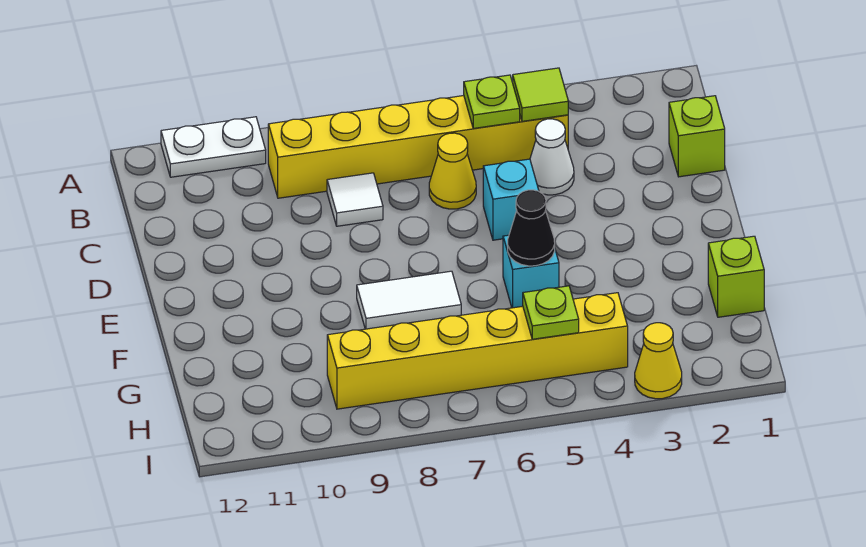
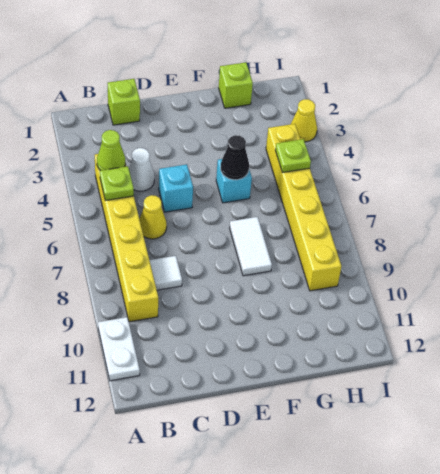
lime tile B4 level 2 -> lime cone B4 level 2

